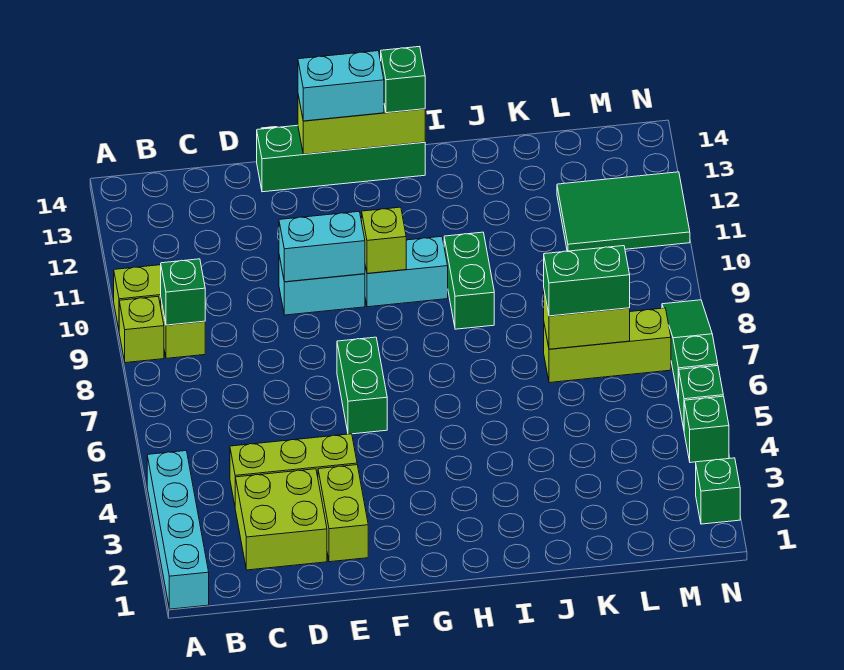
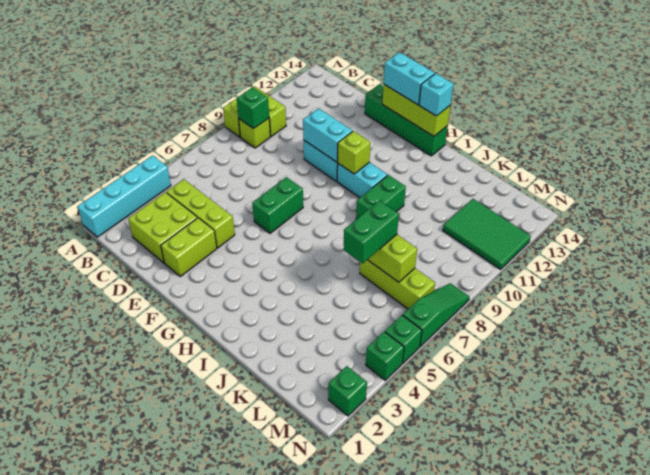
green brick H14 level 3 -> cyan brick H14 level 3
green brick K7:L7 level 3 -> green brick K6:K7 level 3

